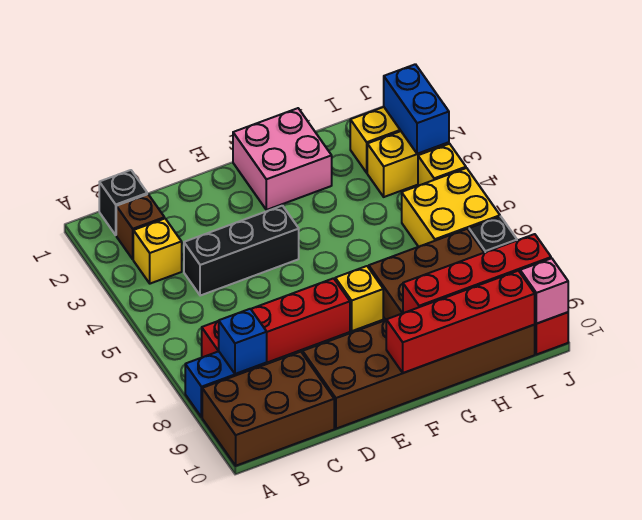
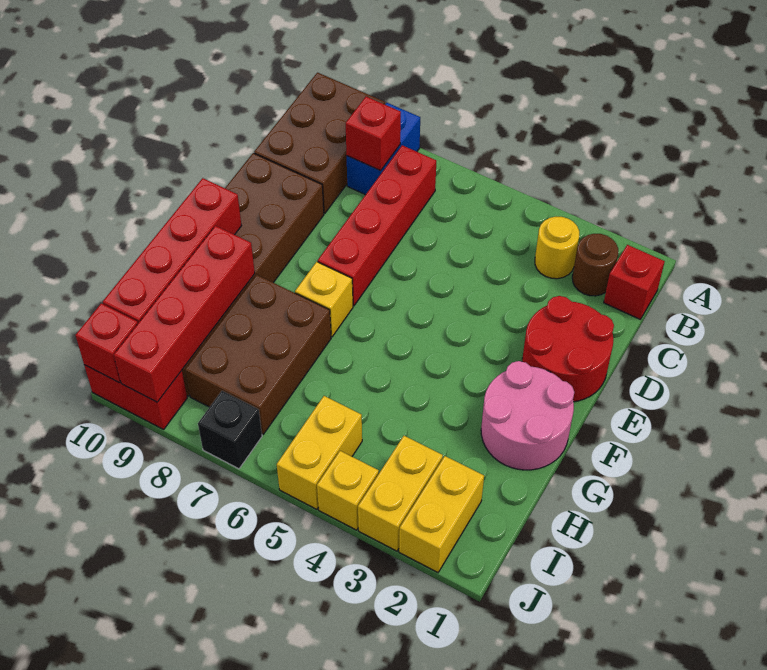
black brick B1 level 1 -> red brick B1 level 1
brown brick B2 level 1 -> brown round brick B2 level 1
yellow brick B3 level 1 -> yellow round brick B3 level 1
blue brick B8 level 2 -> red brick B8 level 2
black brick C4:E4 level 1 -> none
none -> red round brick D1:E2 level 1
pink brick F1:G2 level 1 -> pink round brick F1:G2 level 1
yellow brick I5:J6 level 1 -> yellow brick I5:J5 level 1
blue brick J2:J3 level 2 -> none
pink brick J10 level 2 -> red brick J10 level 2

